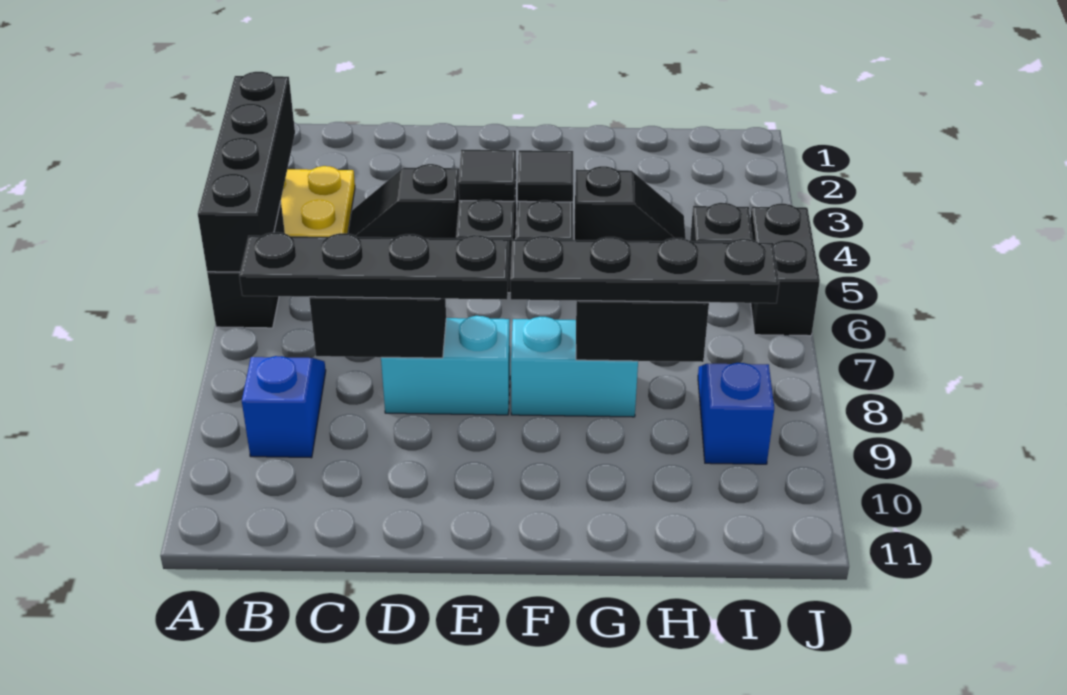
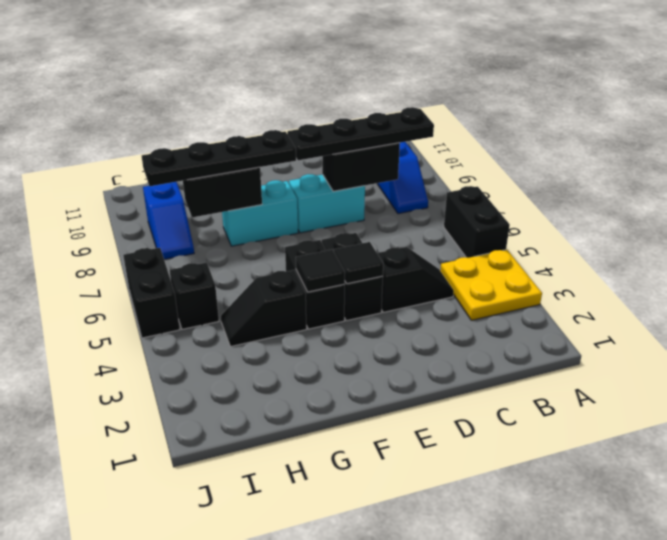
black brick A3:A6 level 2 -> none

